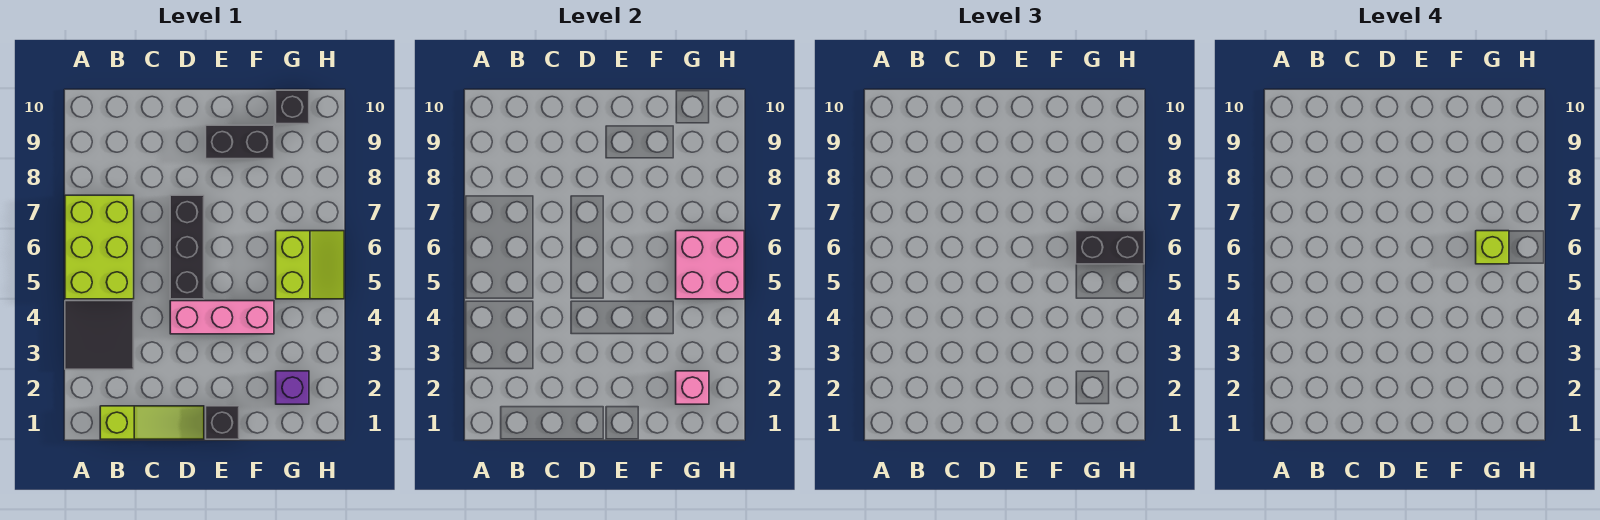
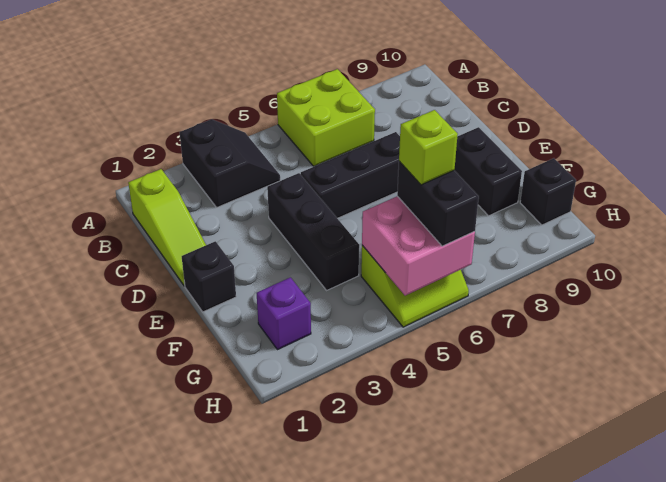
black tile A3:B4 level 1 -> black slope A3:B4 level 1 top 3
lime brick A5:B7 level 1 -> lime brick A6:B7 level 1
pink brick D4:F4 level 1 -> black brick D4:F4 level 1
pink brick G2 level 2 -> none

